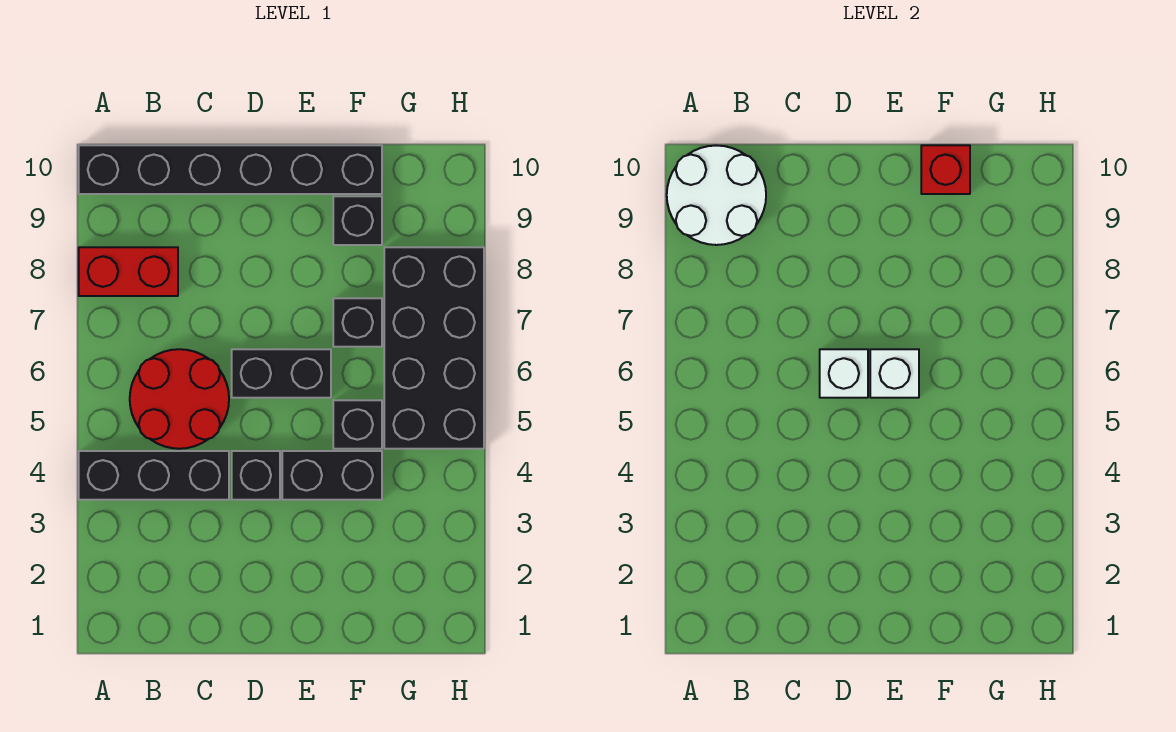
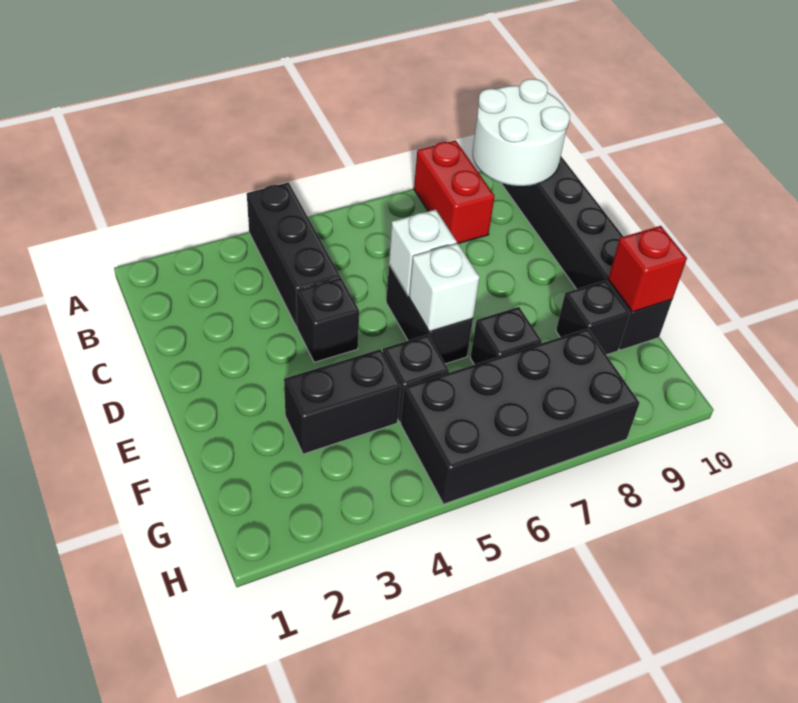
red round brick B5:C6 level 1 -> none
black brick E4:F4 level 1 -> black brick F3:F4 level 1

